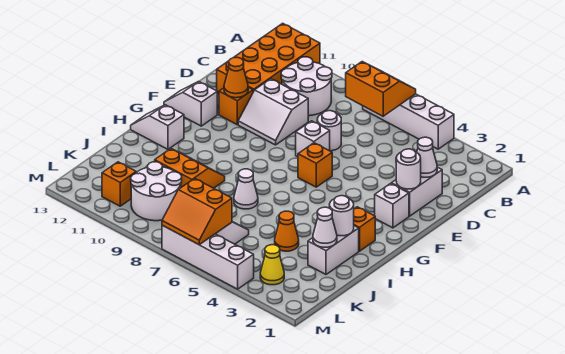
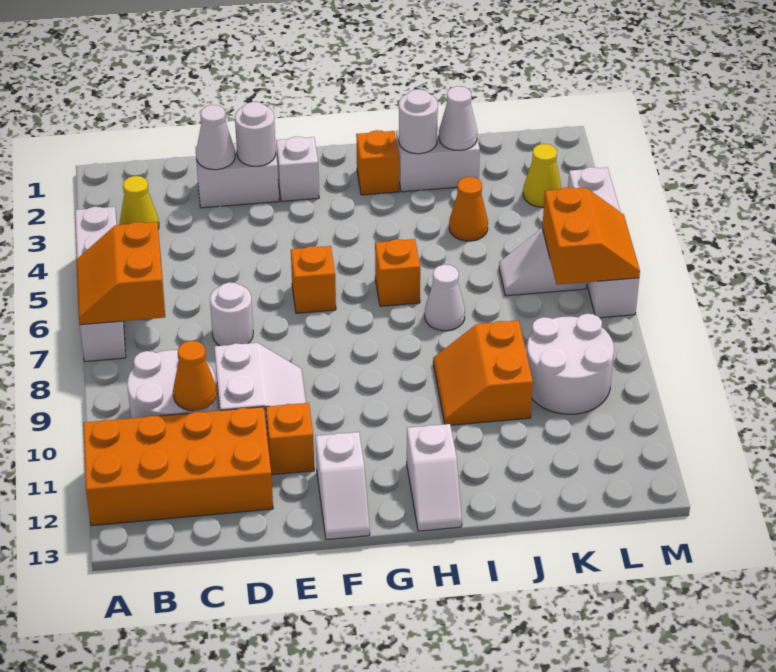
none -> yellow cone B3 level 1
white brick E7 level 1 -> none
orange cone E11 level 2 -> orange cone C10 level 2
orange brick L11 level 1 -> orange brick H6 level 1

